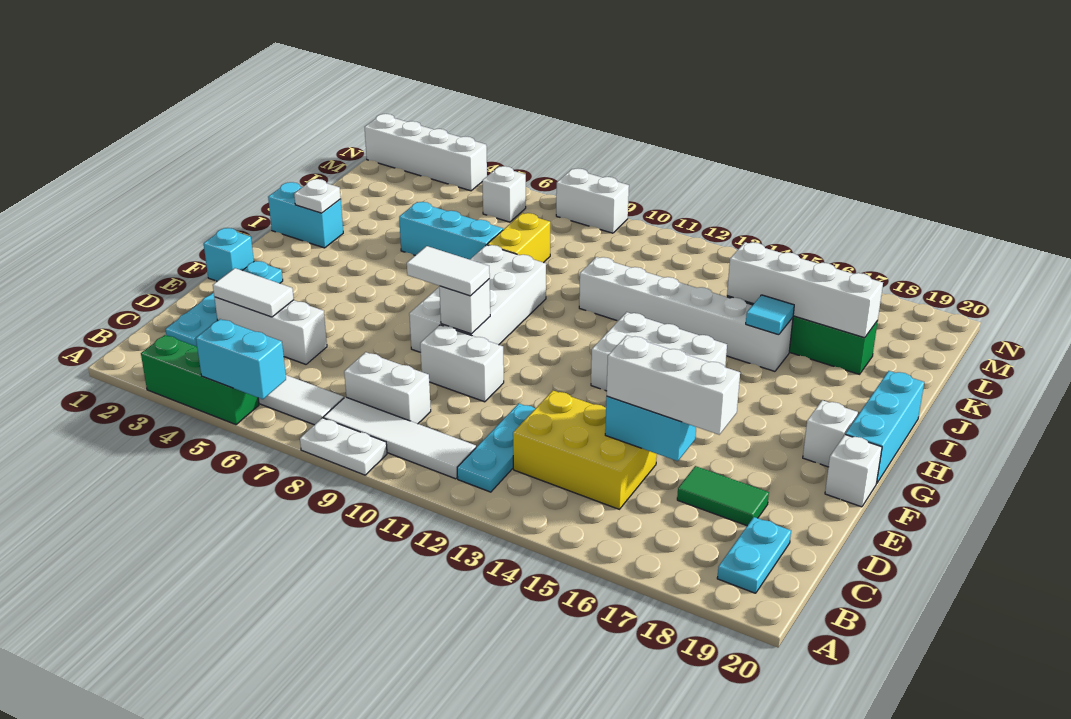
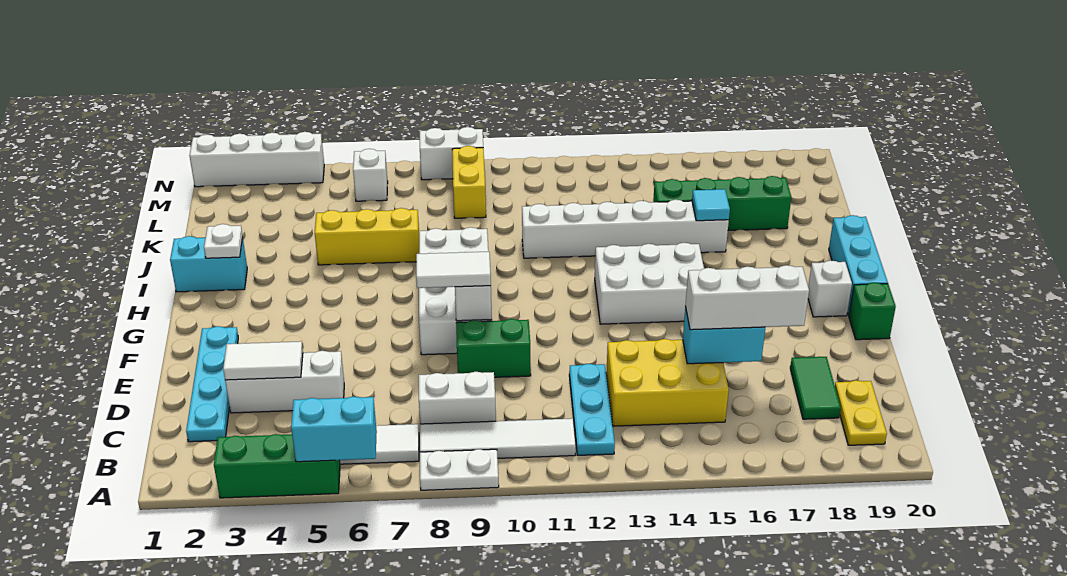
cyan plate B19:C19 level 1 -> yellow plate B19:C19 level 1
green tile D17:D18 level 1 -> green tile C18:D18 level 1
white brick E9:E10 level 1 -> green brick E9:E10 level 1
cyan brick F1 level 1 -> none
white brick F20 level 1 -> green brick F20 level 1
cyan brick J5:J7 level 1 -> yellow brick J5:J7 level 1
yellow brick J8:K8 level 1 -> yellow brick L9:M9 level 1
white brick K15:K18 level 2 -> none

